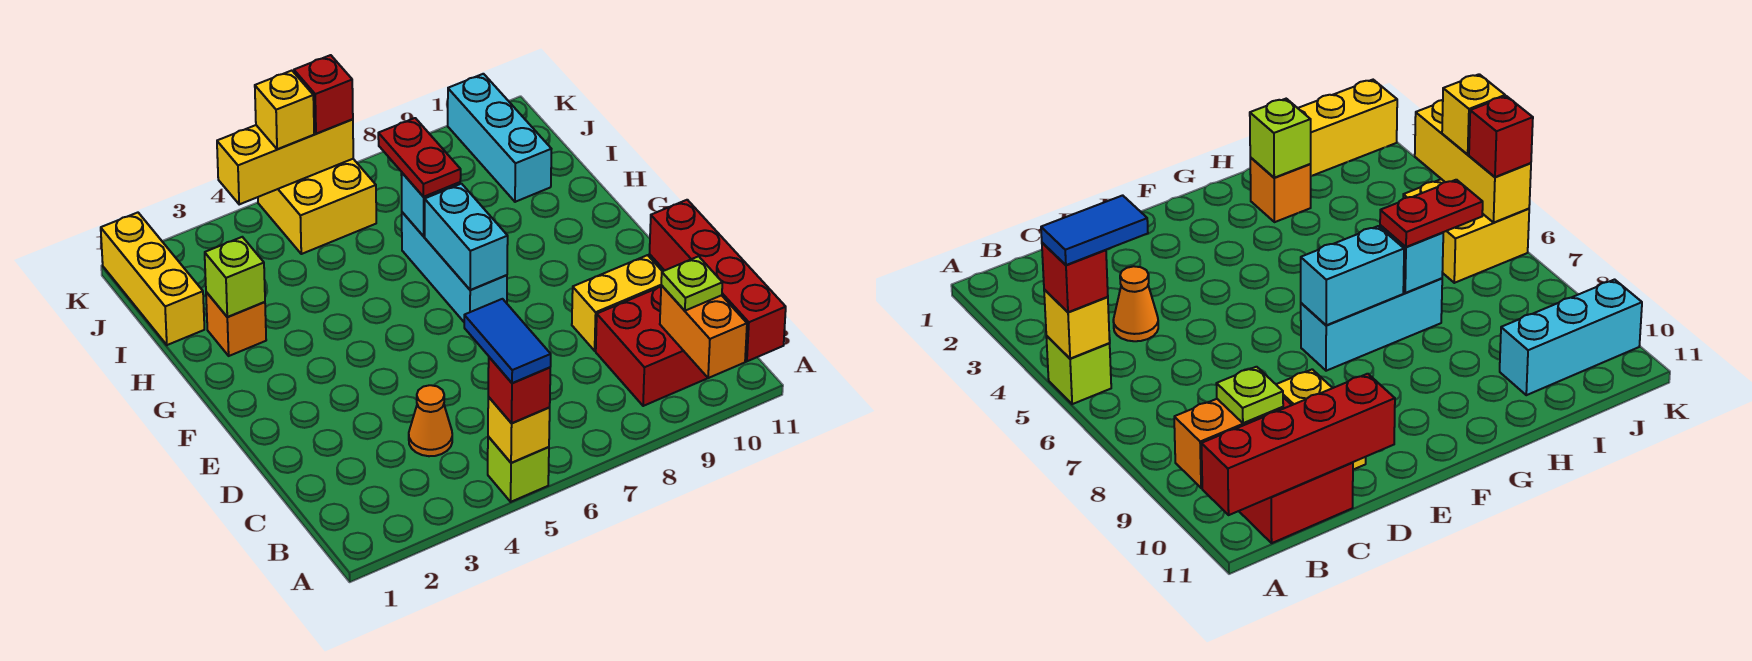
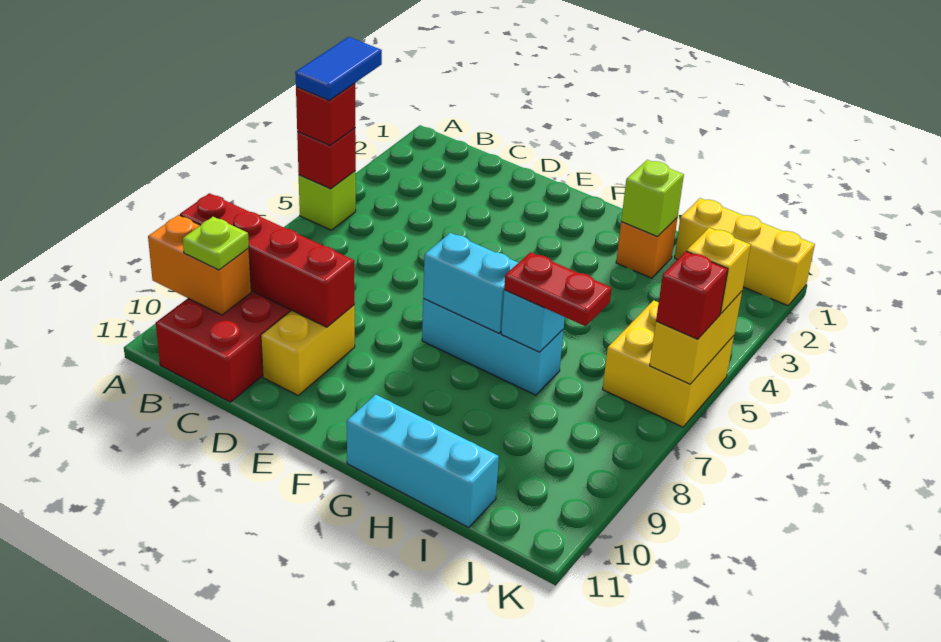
yellow brick A5 level 2 -> red brick A5 level 2
blue tile A5:B5 level 4 -> blue tile A4:A5 level 4
red brick A11:D11 level 2 -> red brick A9:D9 level 2
orange cone C4 level 1 -> none
cyan brick I10:K10 level 1 -> cyan brick G11:I11 level 1
yellow brick K4:K6 level 2 -> yellow brick K5:K6 level 2

